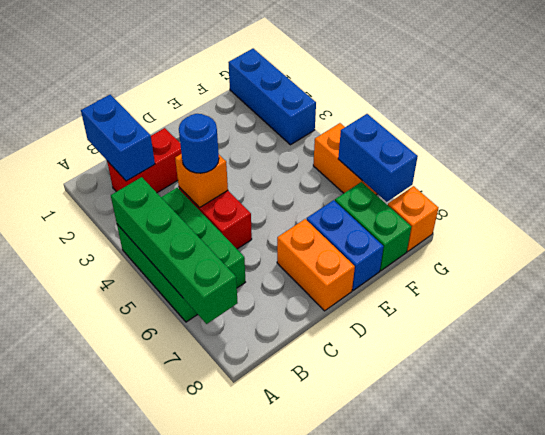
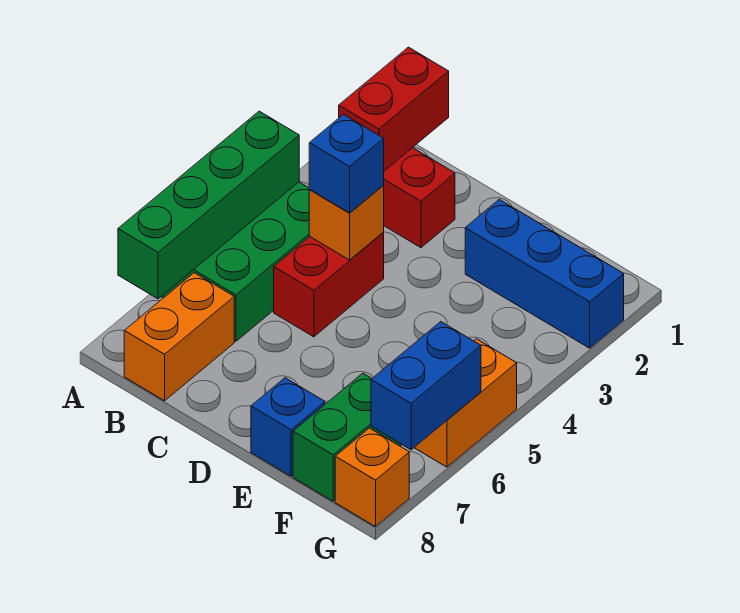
blue brick B1:B2 level 2 -> red brick B1:B2 level 2
blue round brick C4 level 3 -> blue brick C4 level 3
orange brick D7:D8 level 1 -> orange brick B7:B8 level 1
blue brick E7:E8 level 1 -> blue brick E8 level 1
blue brick G1:G3 level 1 -> blue brick E2:G2 level 1

